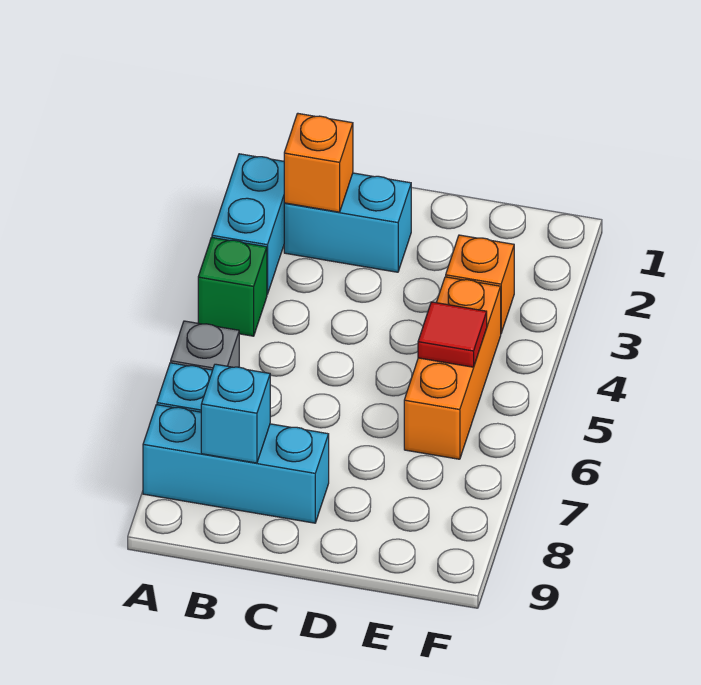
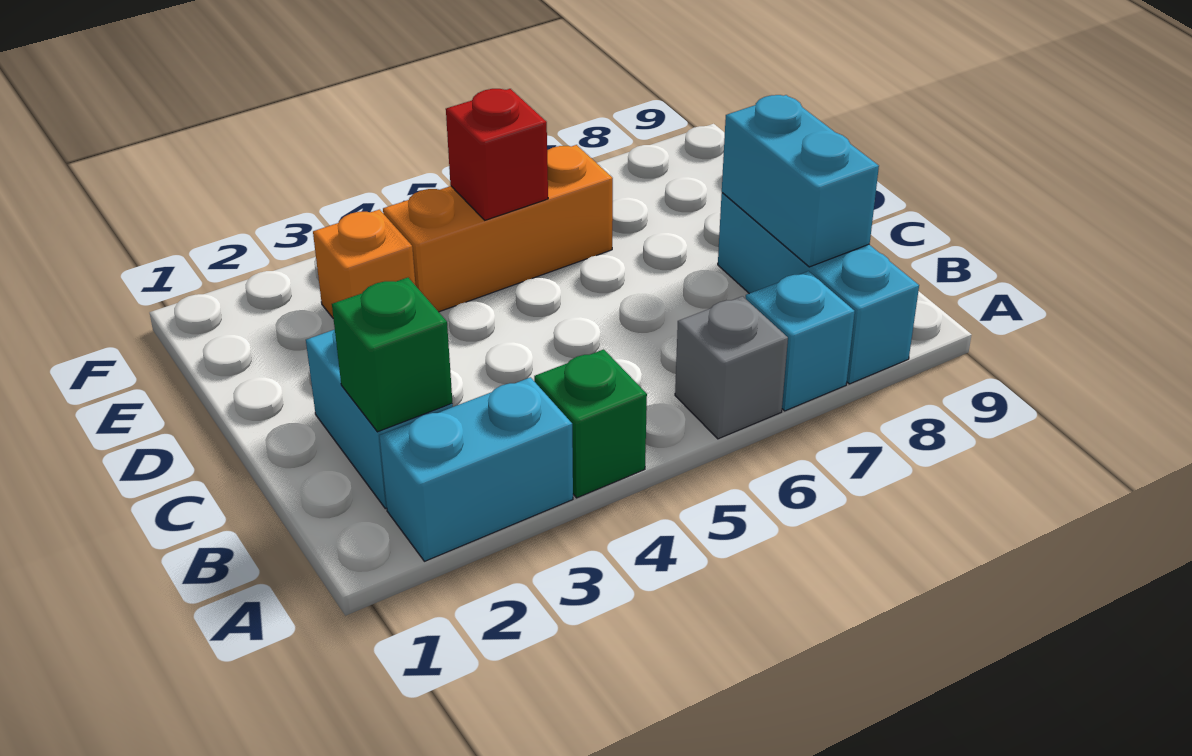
orange brick B2 level 2 -> green brick B2 level 2
cyan brick B8 level 2 -> cyan brick B8:C8 level 2
red tile E5 level 2 -> red brick E5 level 2

